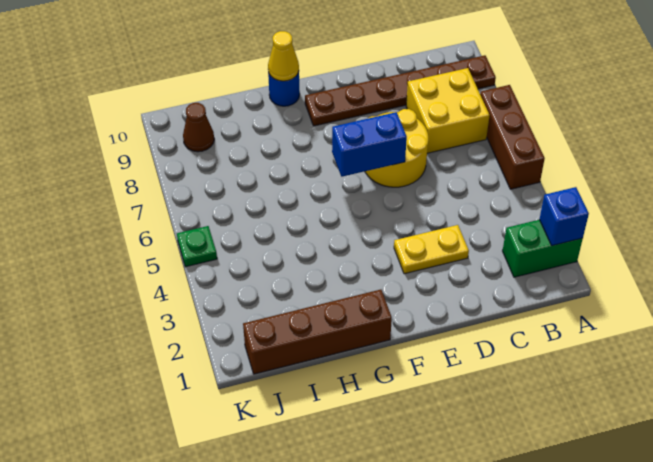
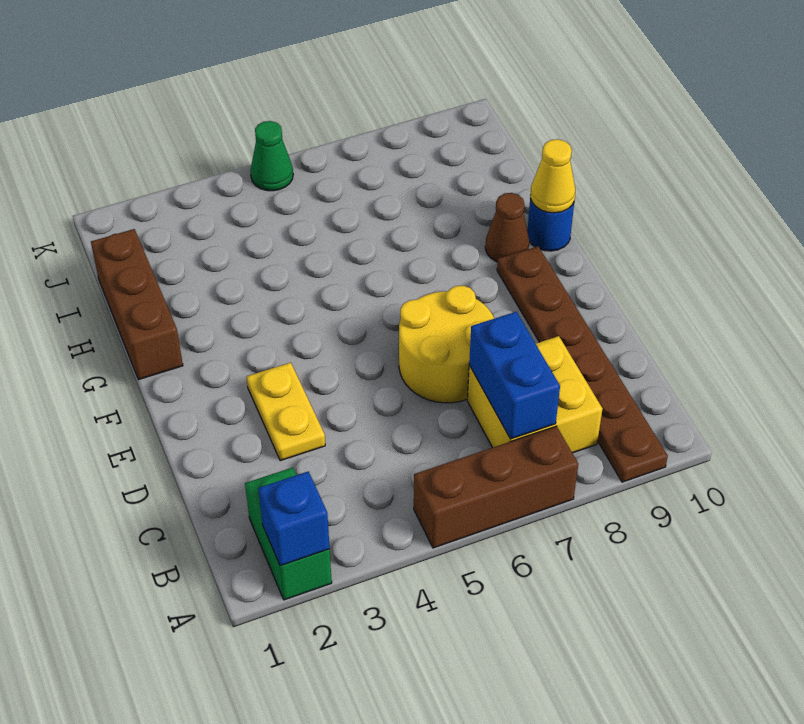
blue brick E6:F6 level 2 -> blue brick B7:C7 level 2
brown brick G1:J1 level 1 -> brown brick G1:I1 level 1
brown cone J9 level 1 -> brown cone G9 level 1
green plate K5 level 1 -> green cone K5 level 1

